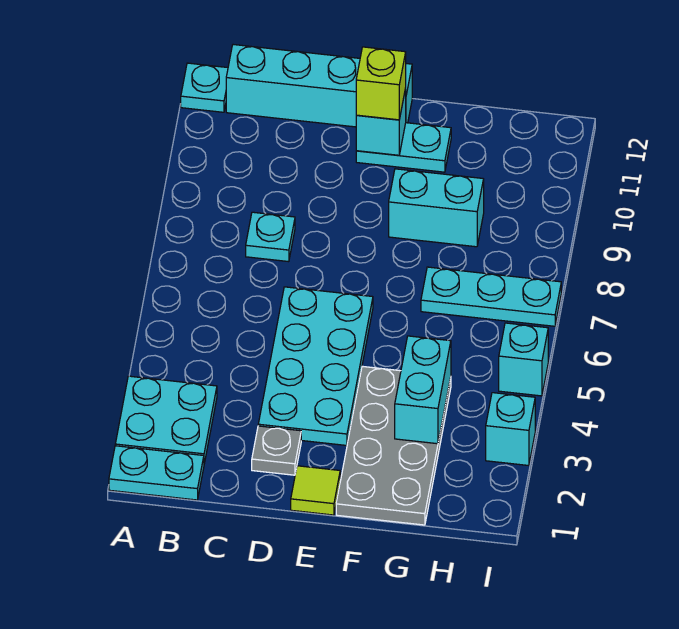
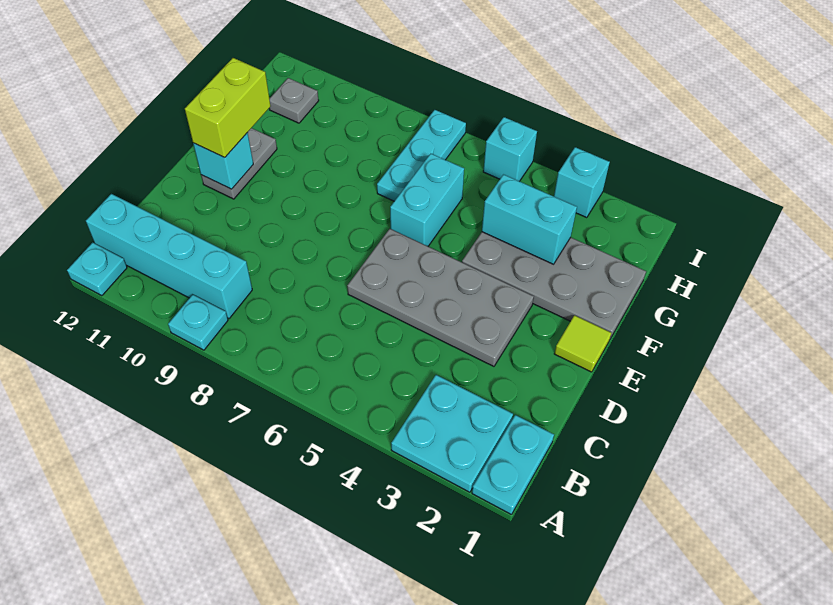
cyan brick B12:E12 level 1 -> cyan brick B9:B12 level 1
cyan plate C8 level 1 -> cyan plate A9 level 1
grey plate D2 level 1 -> grey plate H11 level 1
cyan plate D3:E6 level 1 -> grey plate D3:E6 level 1
cyan plate E11:F11 level 1 -> grey plate E11:F11 level 1
lime brick E11 level 3 -> lime brick E11:F11 level 3
cyan brick F9:G9 level 1 -> cyan brick F6:G6 level 1

